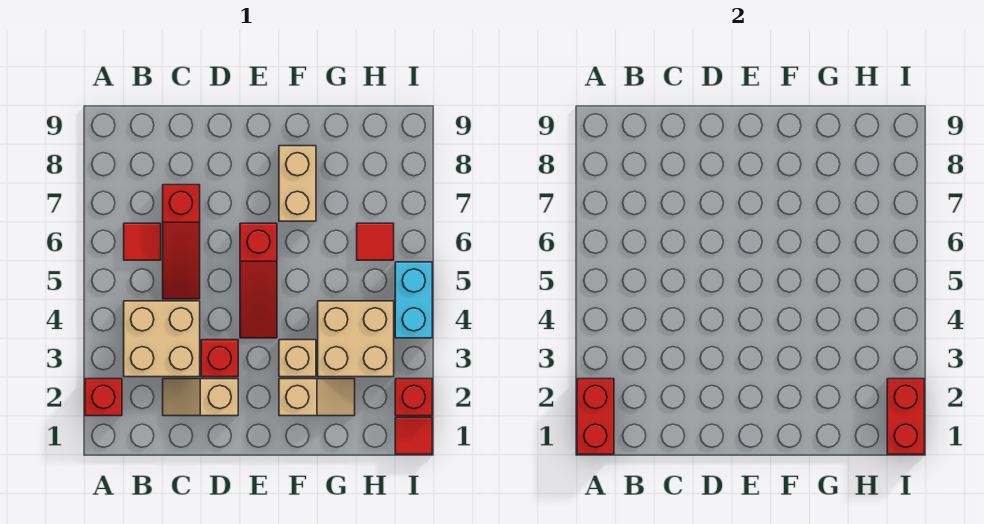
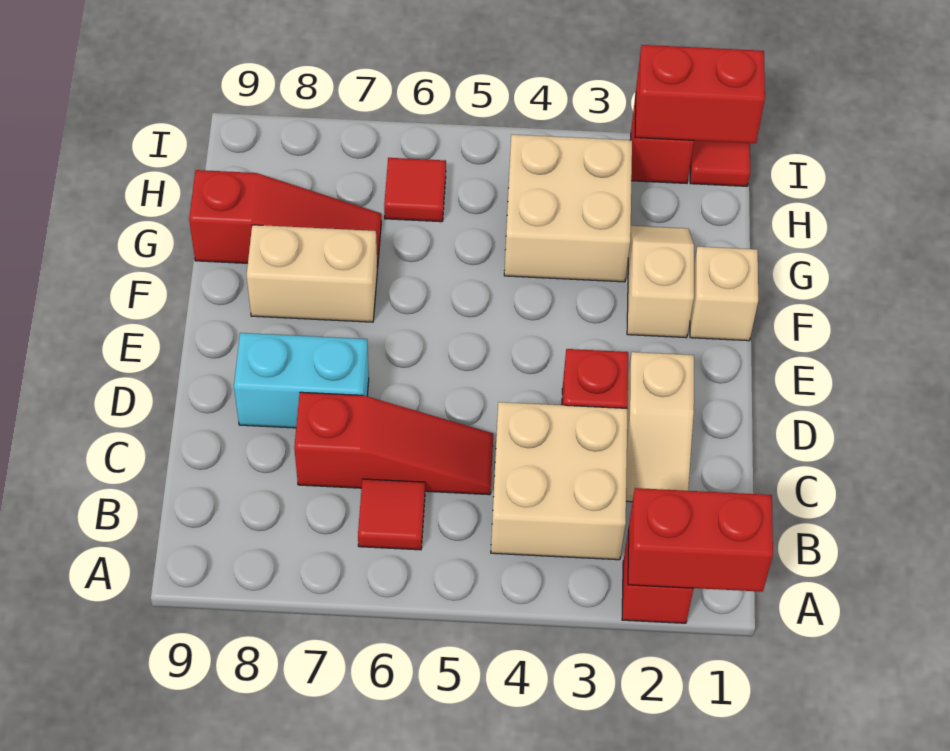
red slope E4:E6 level 1 top 6 -> red slope G7:G9 level 1 top 9
tan brick F3 level 1 -> tan brick F1 level 1
cyan brick I4:I5 level 1 -> cyan brick D7:D8 level 1

